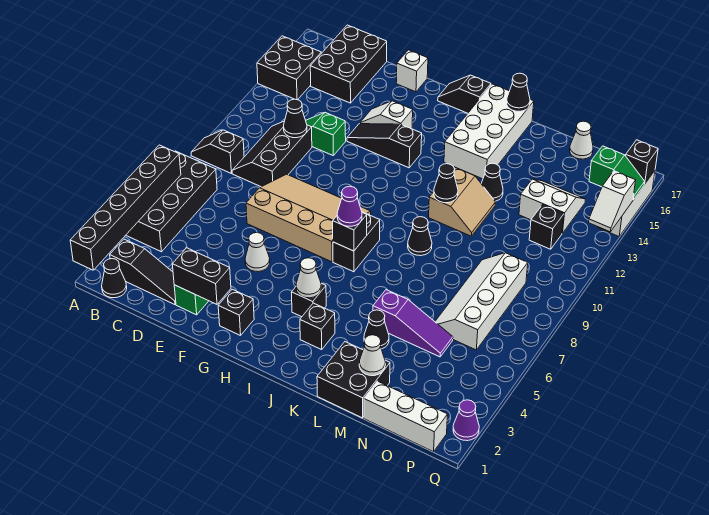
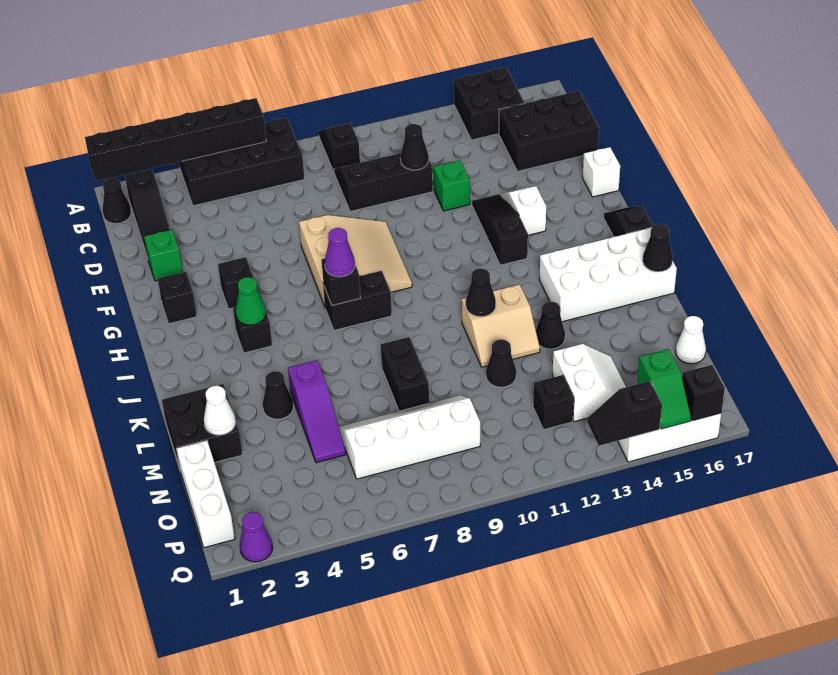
black brick E2:F2 level 2 -> black brick L8:M8 level 1
tan slope E7:H9 level 1 top 7 -> tan slope F7:H9 level 1 top 7
white cone F5 level 1 -> none
white cone I4 level 2 -> green cone I4 level 2
black brick J3 level 1 -> black brick G4 level 1
black cone K9 level 1 -> black cone M11 level 1
white slope Q13:Q14 level 2 top 14 -> black slope Q13:Q14 level 2 top 14

